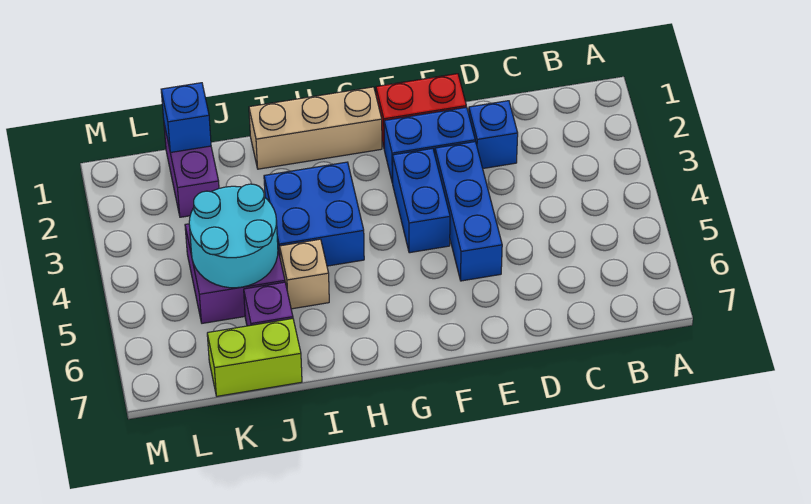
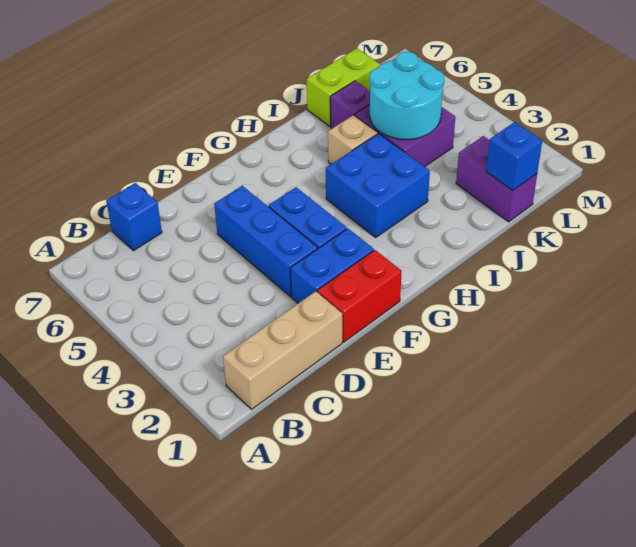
blue brick D2 level 1 -> blue brick C7 level 1
tan brick G1:I1 level 1 -> tan brick B1:D1 level 1

